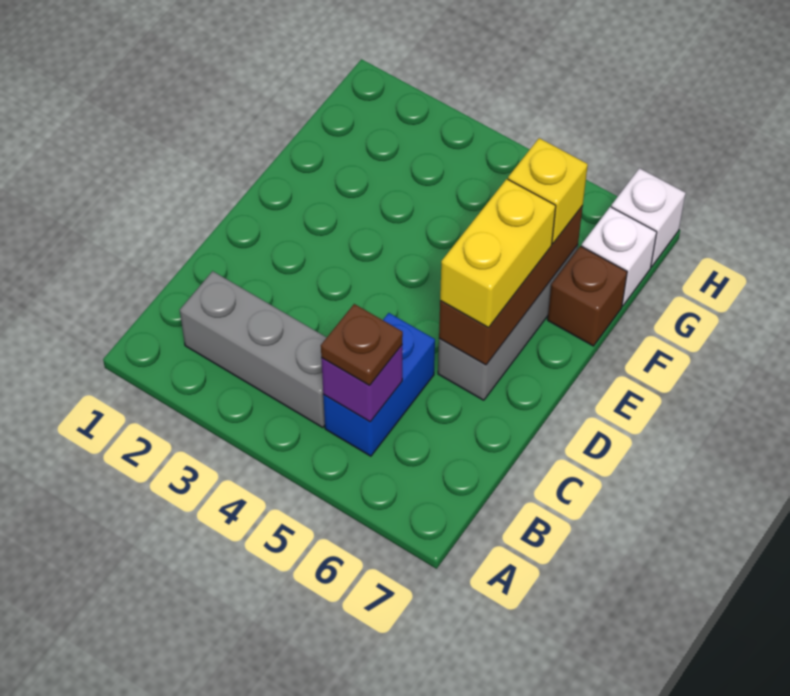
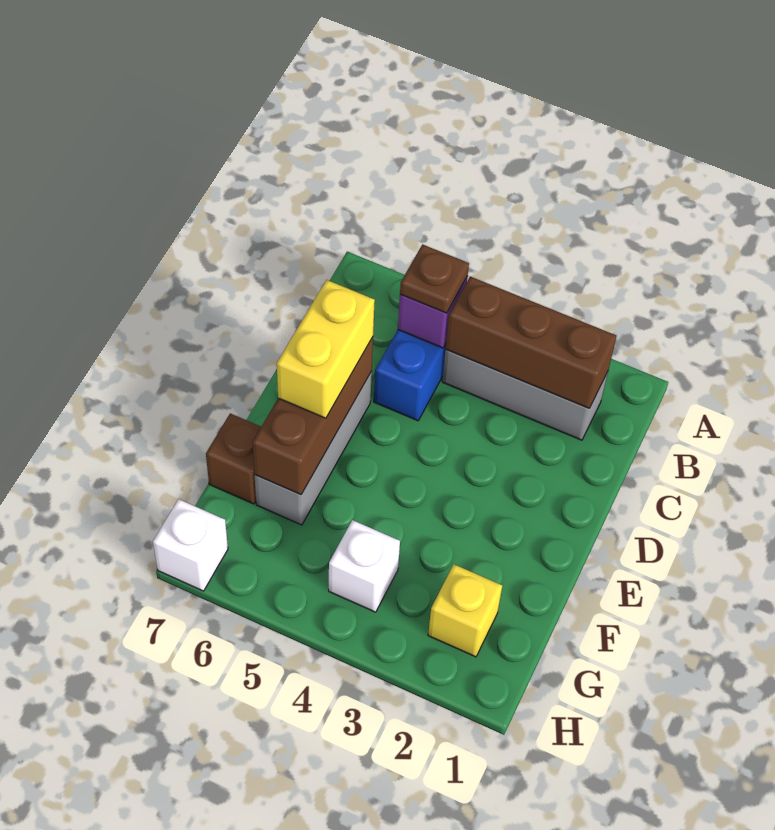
none -> brown brick B2:B4 level 2
yellow brick F6 level 3 -> yellow brick G2 level 1
white brick G7 level 1 -> white brick G4 level 1

